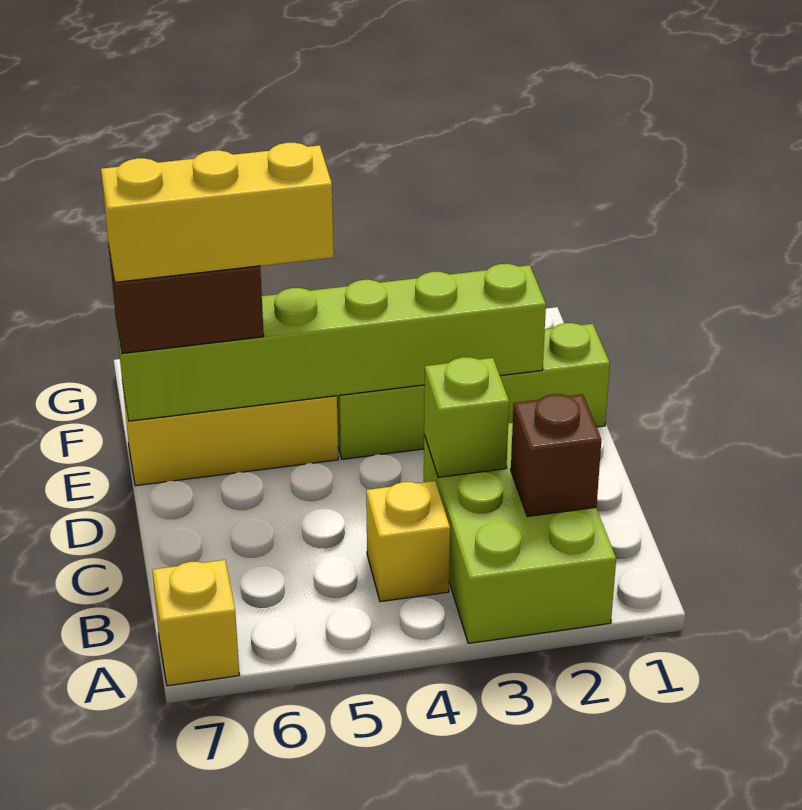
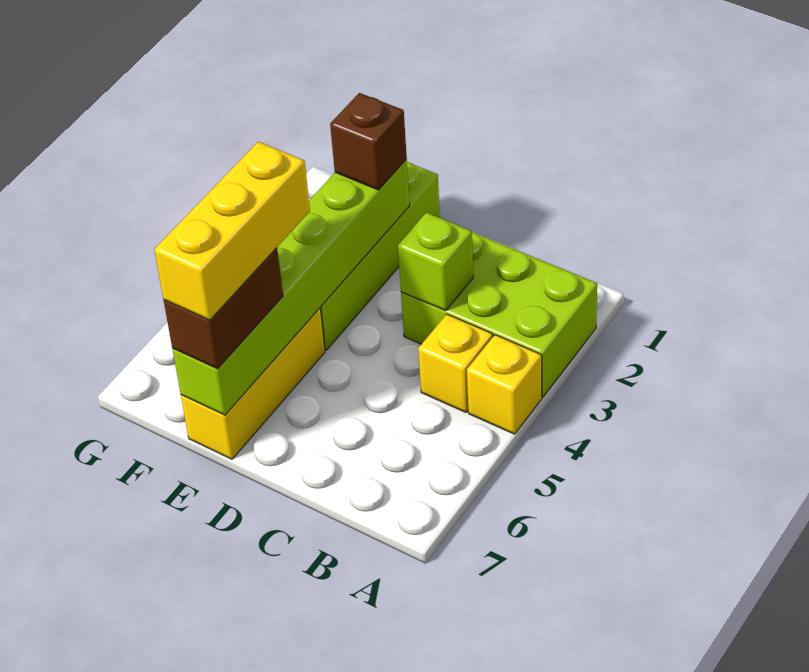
yellow brick A7 level 1 -> yellow brick A4 level 1
brown brick B2 level 2 -> brown brick E2 level 3

